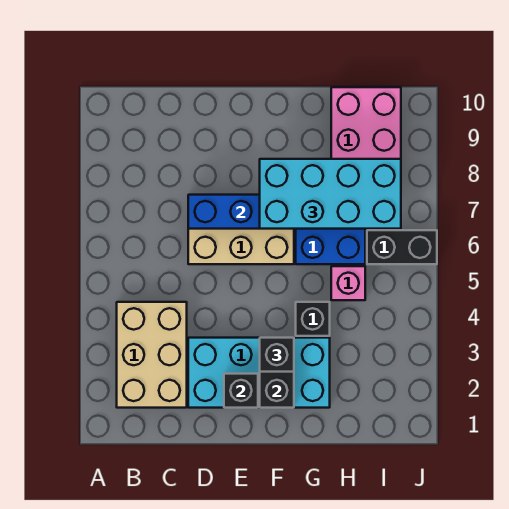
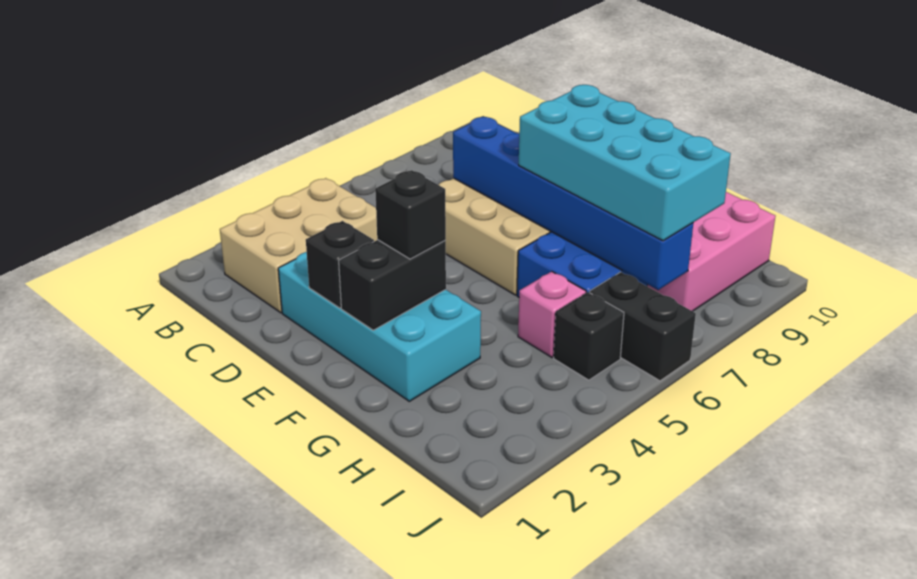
black brick G4 level 1 -> black brick I5 level 1

